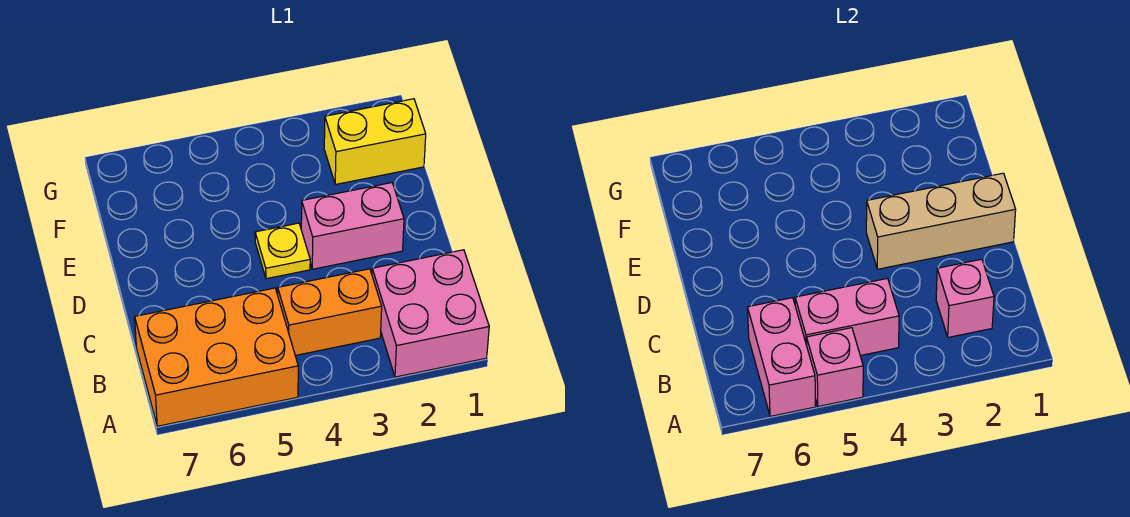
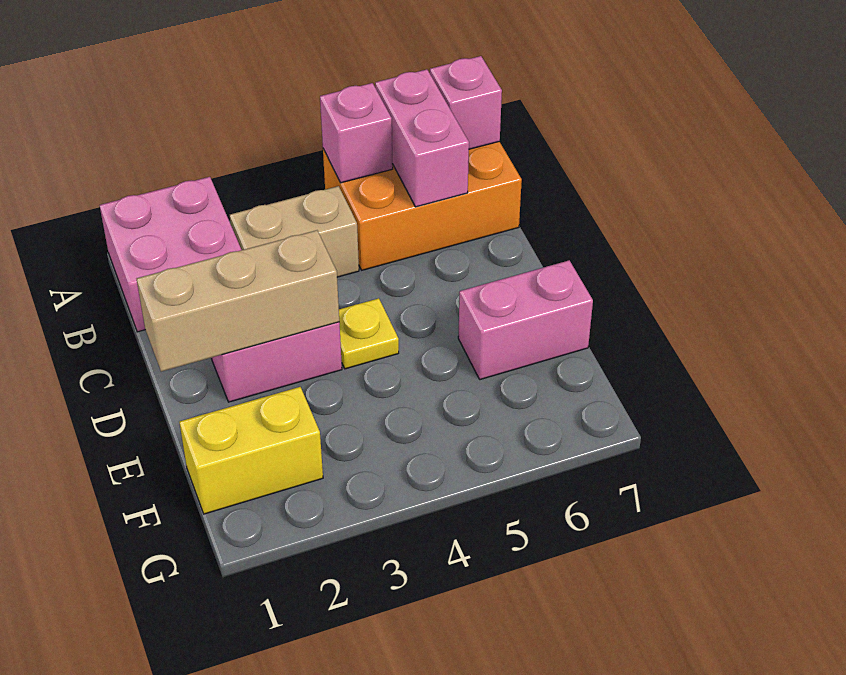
pink brick B2 level 2 -> pink brick A7 level 2
orange brick B3:B4 level 1 -> tan brick B3:B4 level 1
pink brick B4:B5 level 2 -> pink brick E6:E7 level 1

